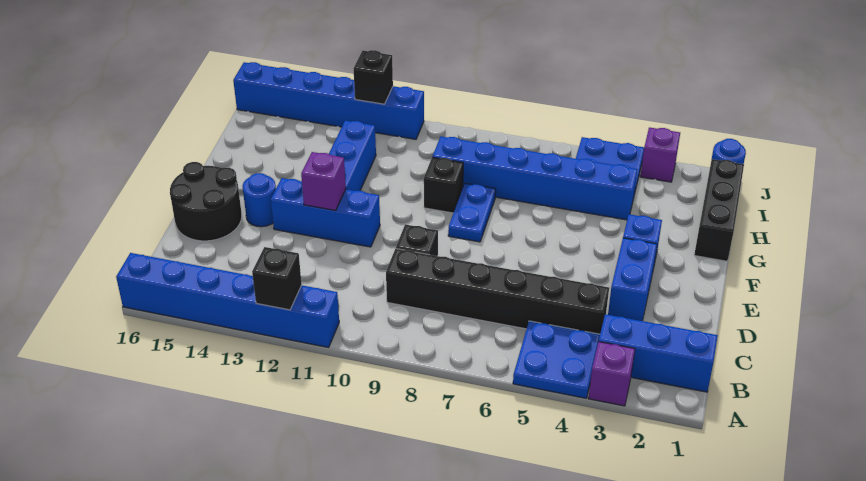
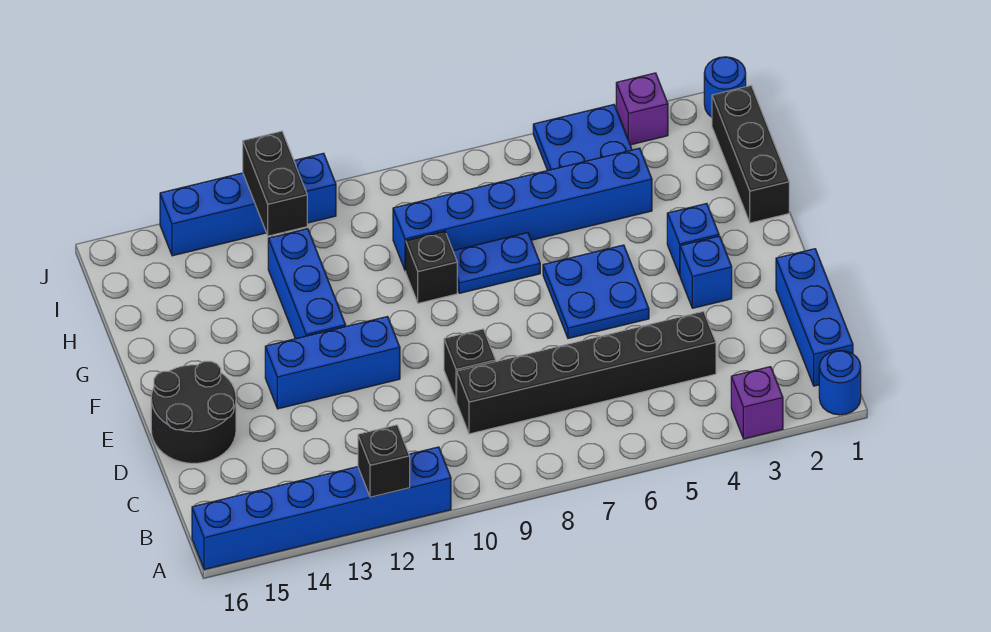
blue plate A4:B5 level 1 -> blue plate E5:F6 level 1
blue brick B1:B3 level 1 -> blue brick B1:D1 level 1
blue brick D3:E3 level 1 -> blue brick E3 level 1
purple brick E12 level 2 -> none
blue round brick E14 level 1 -> blue round brick A1 level 1
blue plate F8:G8 level 1 -> blue plate G7:G8 level 1
blue brick J11:J16 level 1 -> blue brick J11:J14 level 1
black brick J12 level 2 -> black brick I12:J12 level 2

